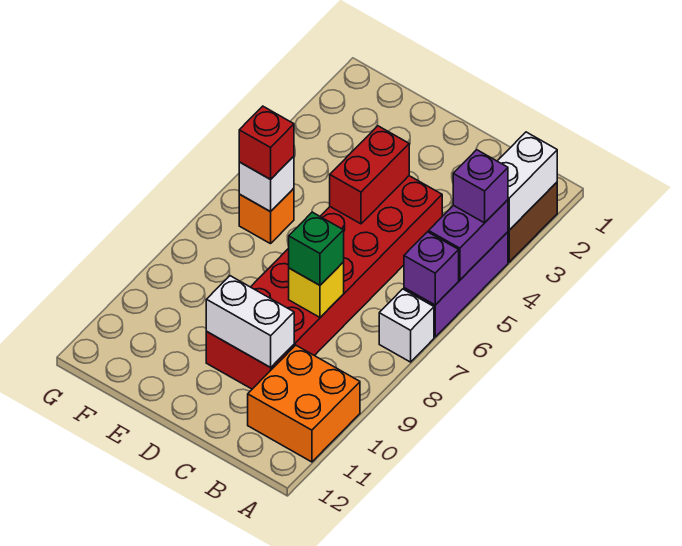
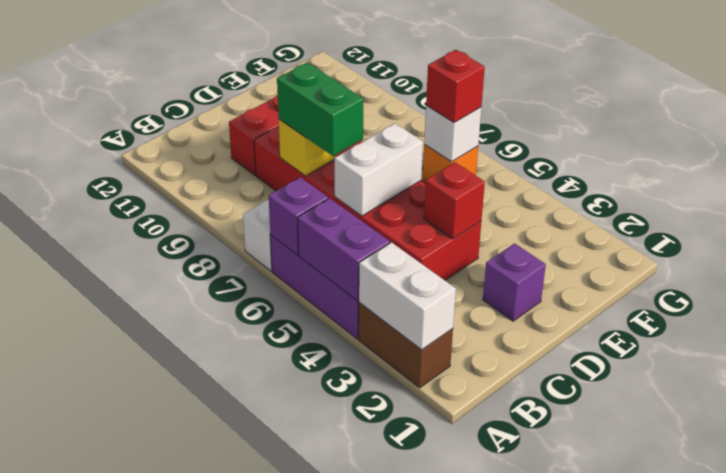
purple brick A4 level 3 -> purple brick D2 level 1
orange brick A10:B11 level 1 -> none
green brick C8 level 3 -> green brick C7:C8 level 3
white brick C10:D10 level 2 -> white brick C6:D6 level 2
red brick D4:D5 level 2 -> red brick D4 level 2

